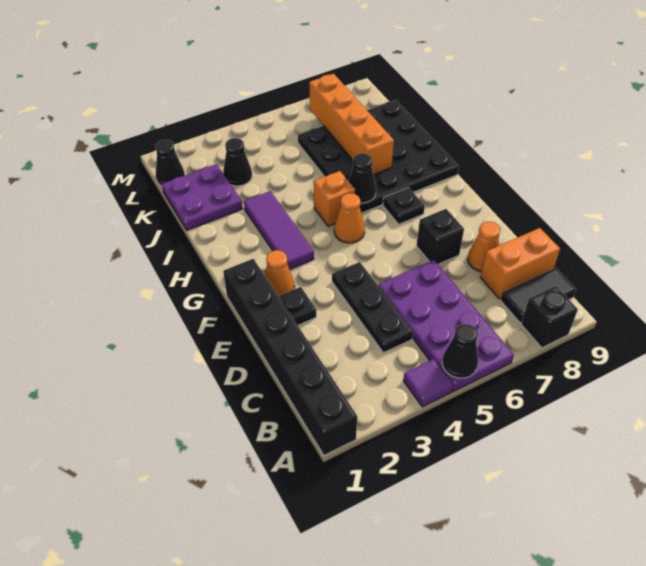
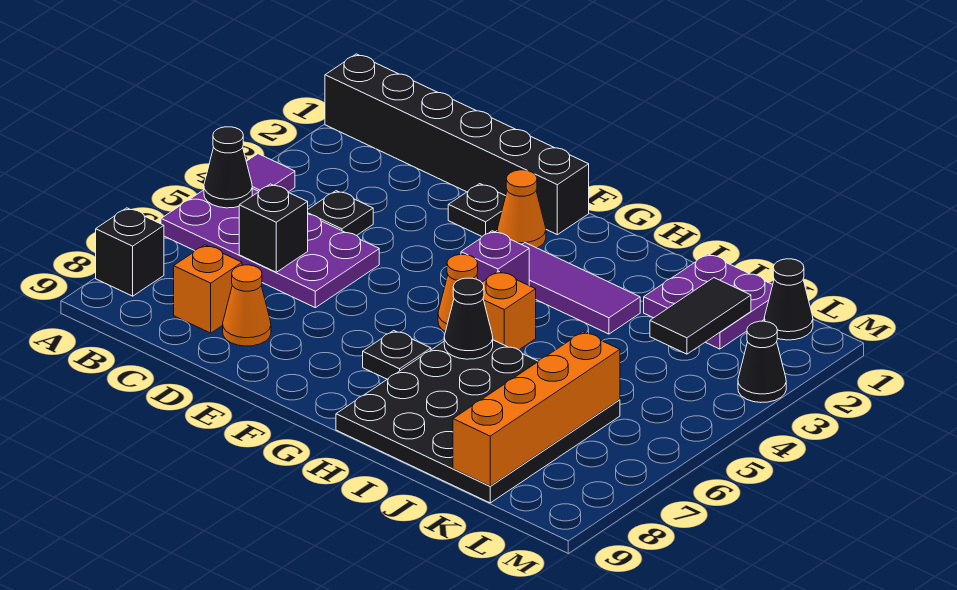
black tile B8:B9 level 1 -> black tile K2:K3 level 2
black plate C4:E4 level 1 -> black plate C4 level 1
orange brick C8:C9 level 1 -> orange brick C8 level 1
black brick E7 level 1 -> black brick C6 level 2
none -> purple brick G4 level 1
orange brick I7:L7 level 2 -> orange brick K6:K9 level 2
black cone K3 level 1 -> black cone M3 level 1

